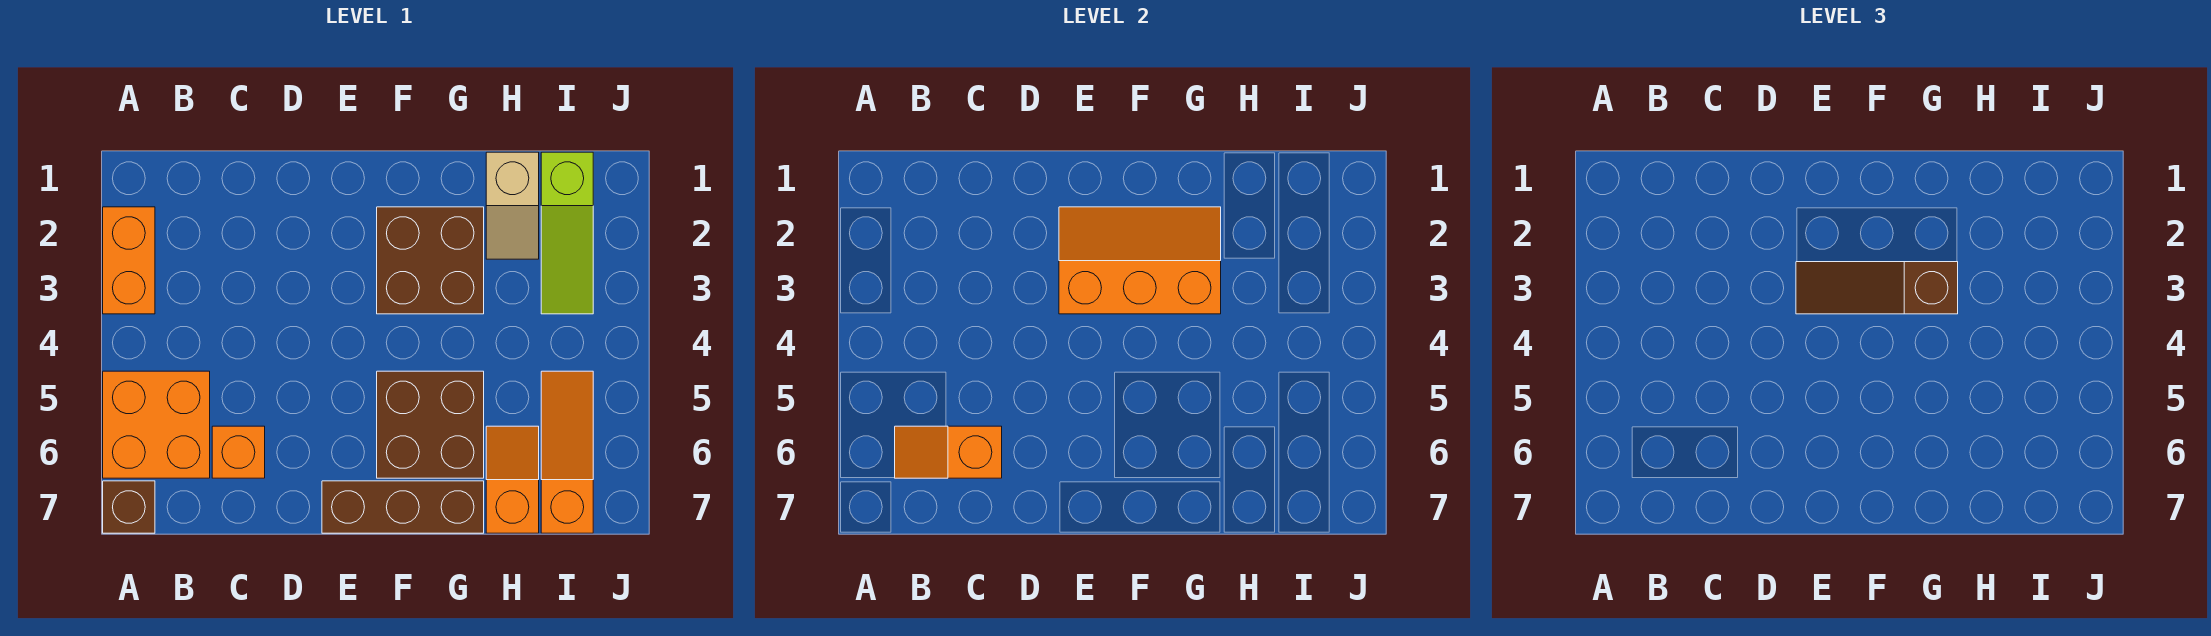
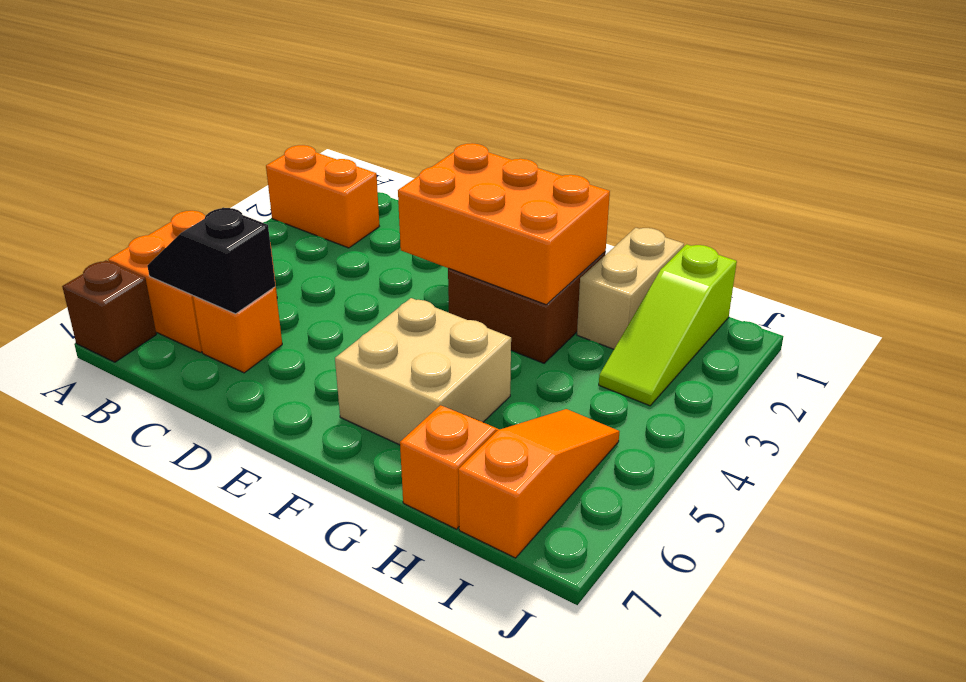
orange brick A2:A3 level 1 -> orange brick A2:B2 level 1
orange slope B6:C6 level 2 top C -> black slope B6:C6 level 2 top C
orange slope E2:G3 level 2 top 3 -> orange brick E2:G3 level 2
brown slope E3:G3 level 3 top G -> none
brown brick E7:G7 level 1 -> none
brown brick F5:G6 level 1 -> tan brick F5:G6 level 1
tan slope H1:H2 level 1 top 1 -> tan brick H1:H2 level 1

